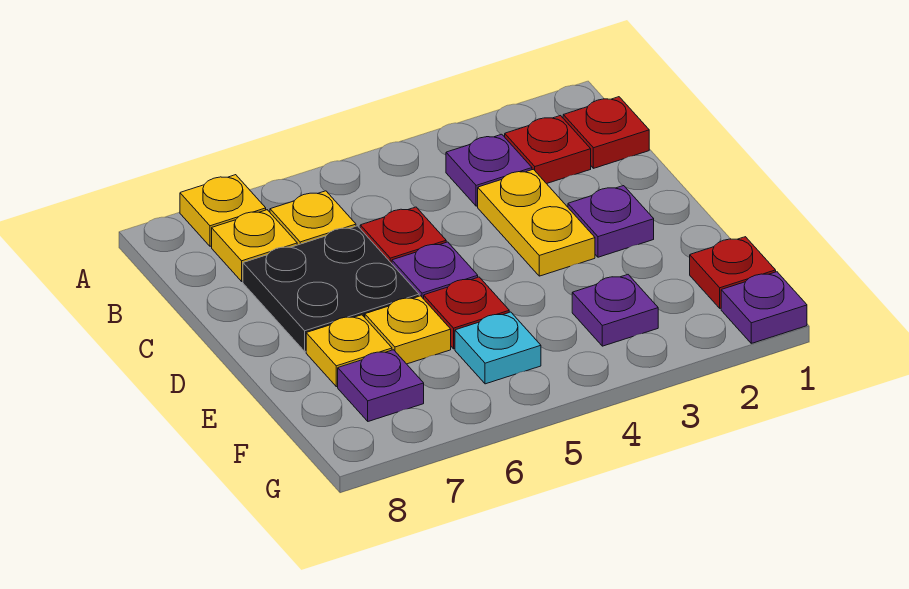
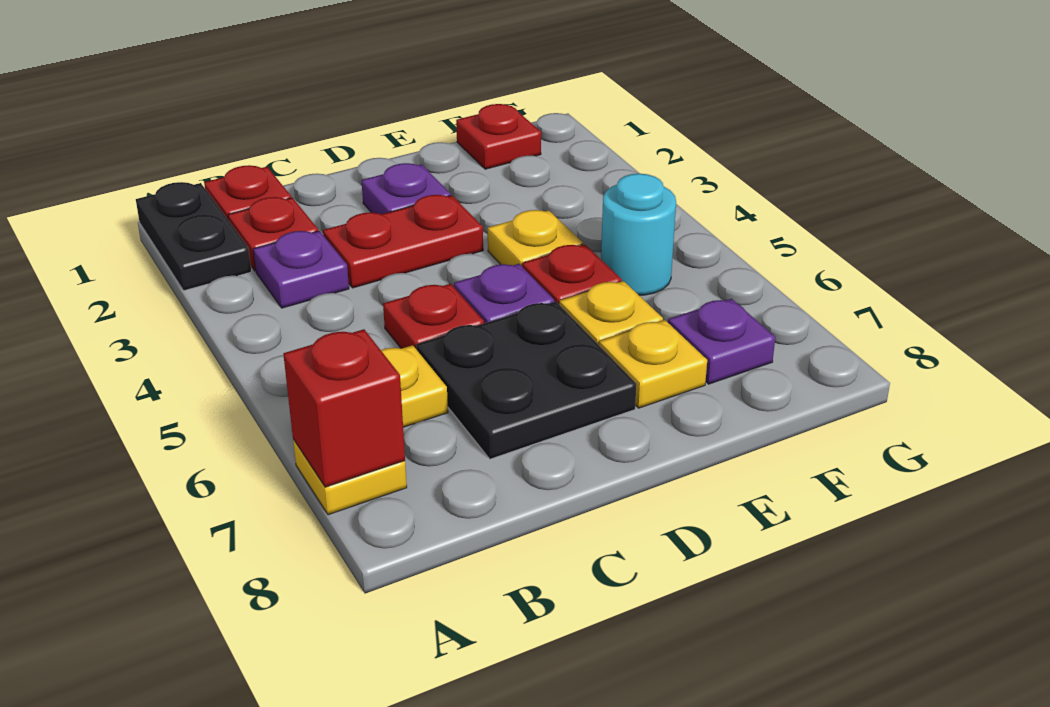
none -> black plate A1:A2 level 1
none -> red brick A7 level 2
yellow plate B7 level 1 -> yellow plate E4 level 1
yellow plate C3:D3 level 1 -> red plate C3:D3 level 1
purple plate F3 level 1 -> none
cyan plate F5 level 1 -> cyan round brick F5 level 1
purple plate G1 level 1 -> none

